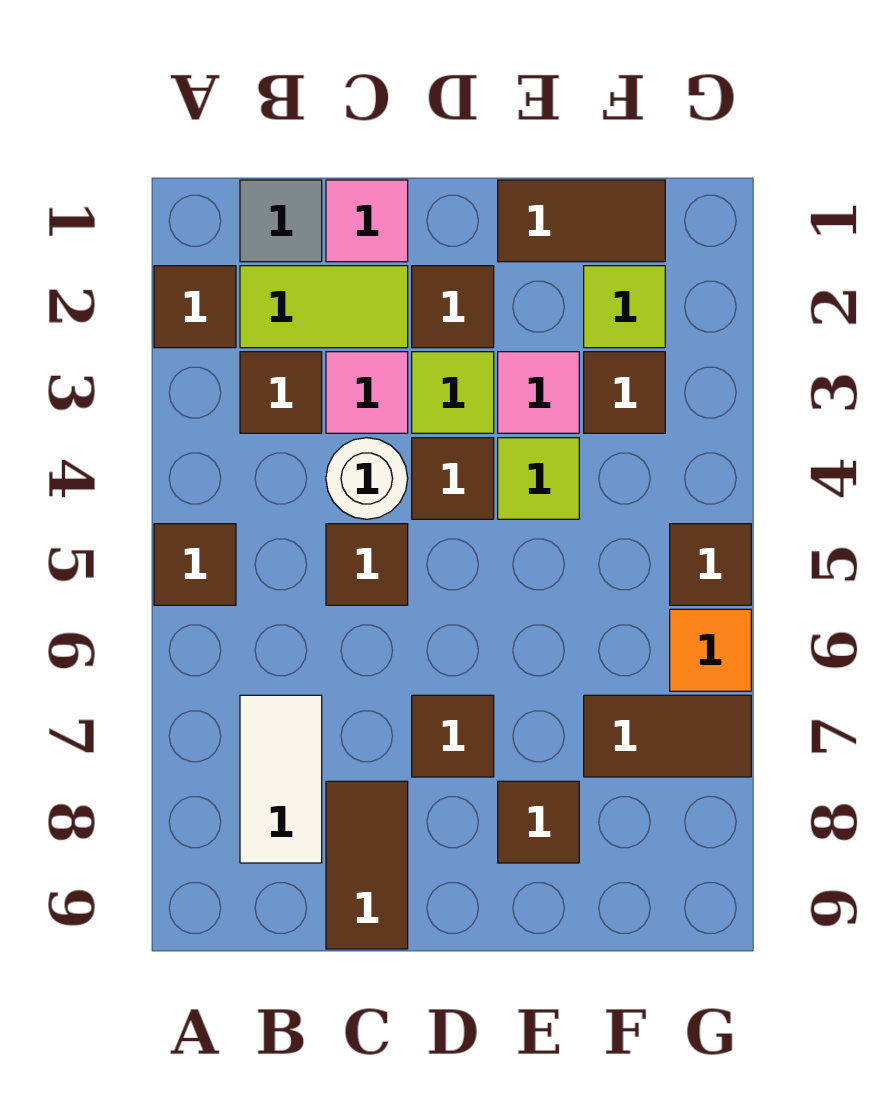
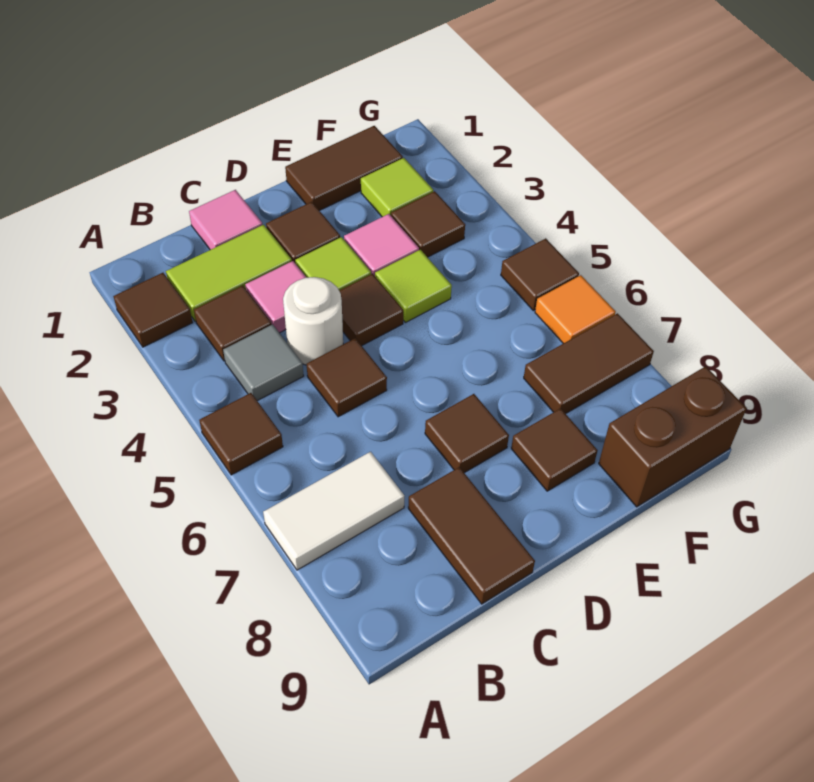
grey tile B1 level 1 -> grey tile B4 level 1
white tile B7:B8 level 1 -> white tile A7:B7 level 1
none -> brown brick F9:G9 level 1

